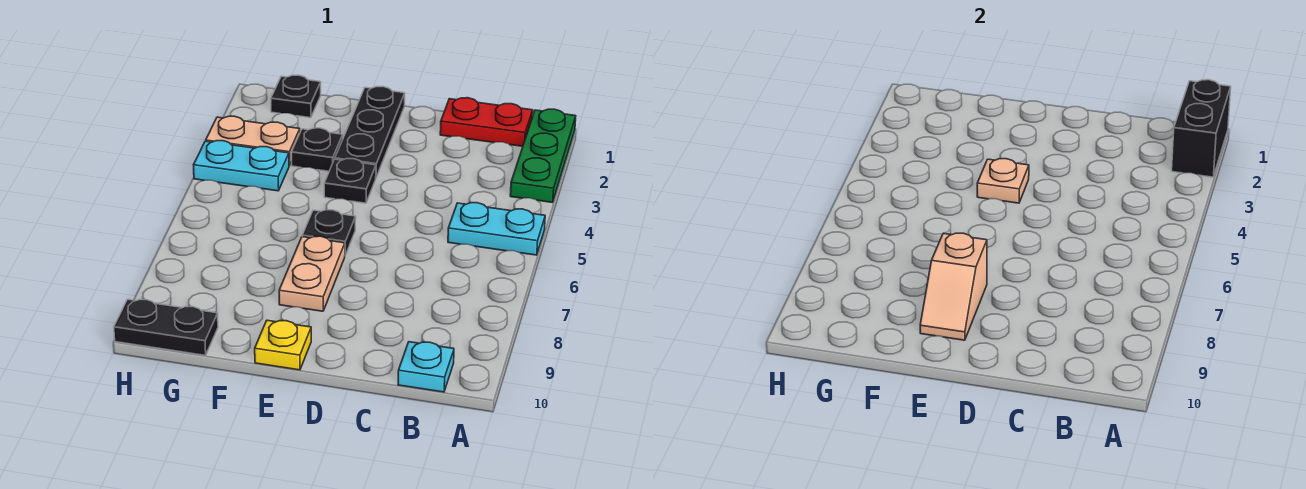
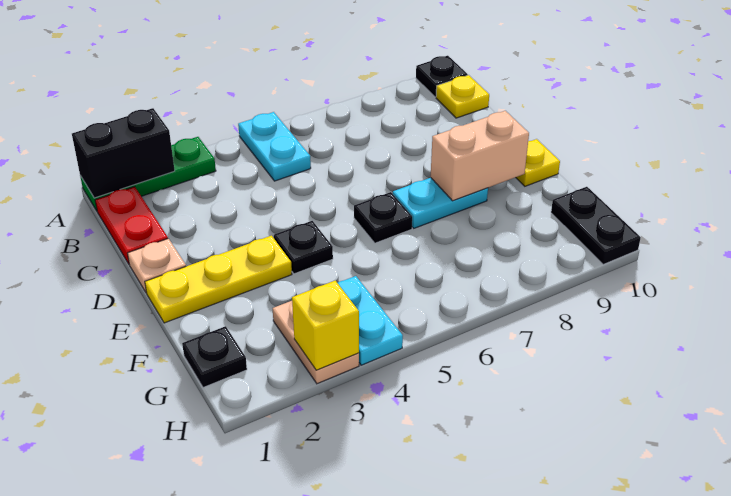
cyan plate B10 level 1 -> yellow plate B10 level 1
black plate E1:E3 level 1 -> yellow plate E1:E3 level 1
tan plate E4 level 2 -> tan plate D1 level 1
tan plate E7:E8 level 1 -> cyan plate E7:E8 level 1
tan slope E8:E9 level 2 top 8 -> tan brick E8:E9 level 2
black plate F3 level 1 -> black plate A10 level 1
none -> yellow brick H3 level 2

